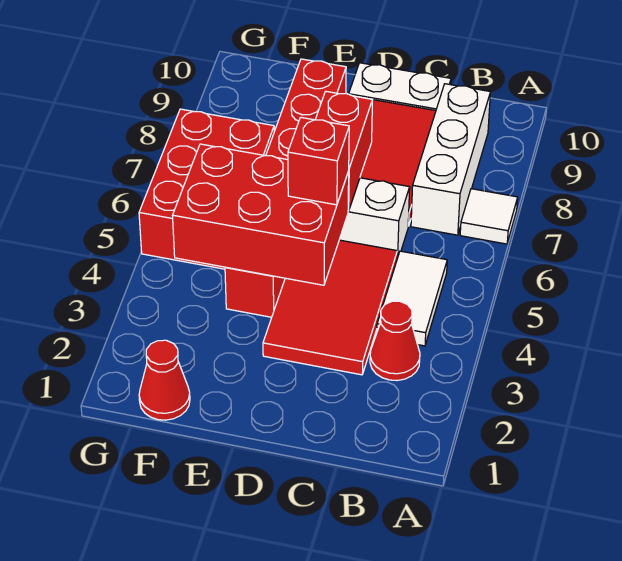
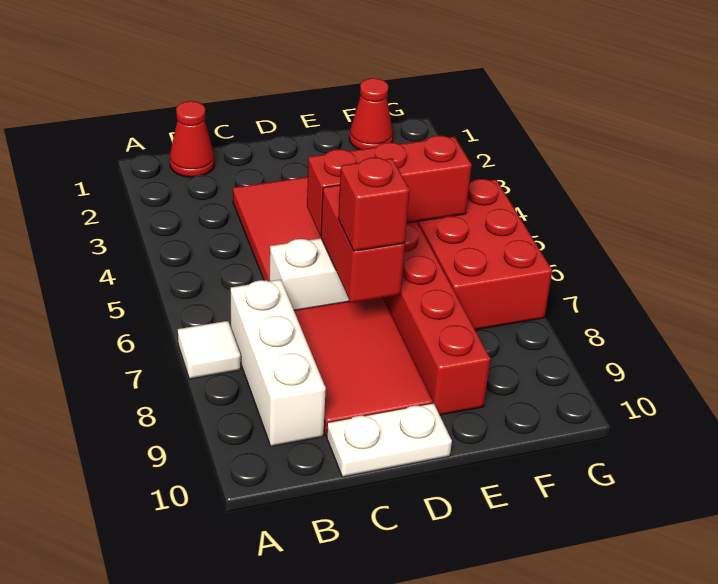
red cone B3 level 1 -> red cone B1 level 1
white tile B4:B5 level 1 -> none
red brick D4:F5 level 2 -> red brick D5:F5 level 2
red brick D5 level 3 -> red brick D7 level 3

